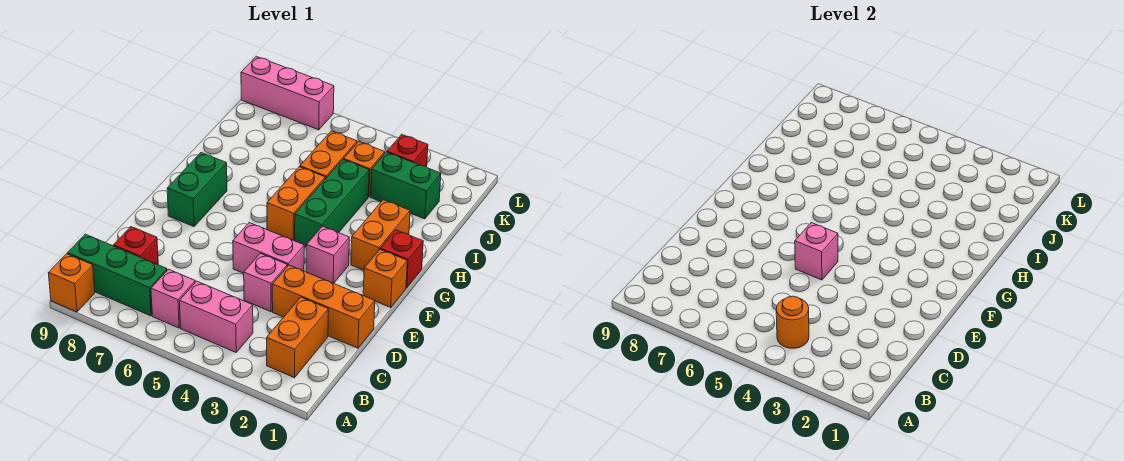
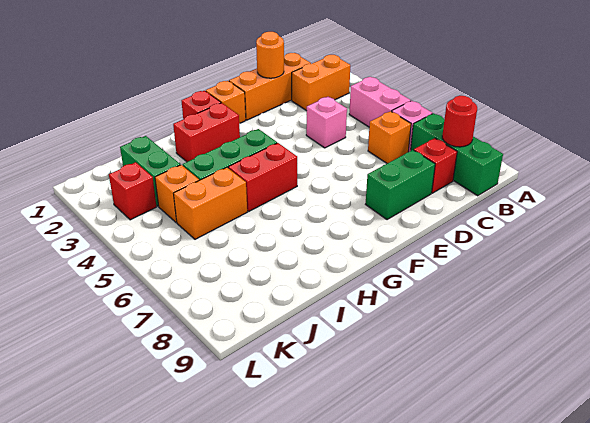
orange brick A9 level 1 -> orange brick C6 level 1
orange round brick B4 level 2 -> orange round brick D1 level 2
none -> red round brick B8 level 2
orange brick D1:D3 level 1 -> orange brick C1:E1 level 1
pink brick E4:E5 level 1 -> none
pink brick E5 level 2 -> none
pink brick F3 level 1 -> none
green brick F8:G8 level 1 -> green brick D8:E8 level 1
orange brick G2:H2 level 1 -> red brick G2:H2 level 1
orange brick G5:H5 level 1 -> red brick G5:H5 level 1
pink brick L7:L9 level 1 -> none

